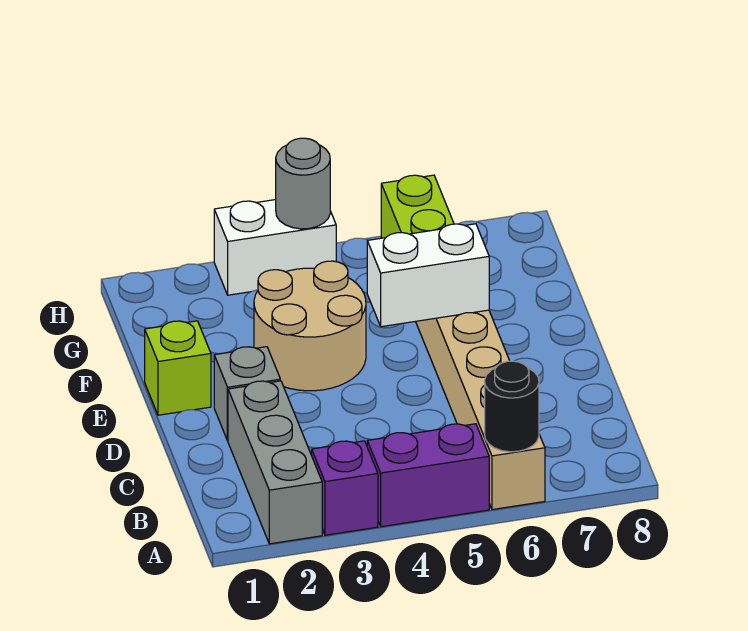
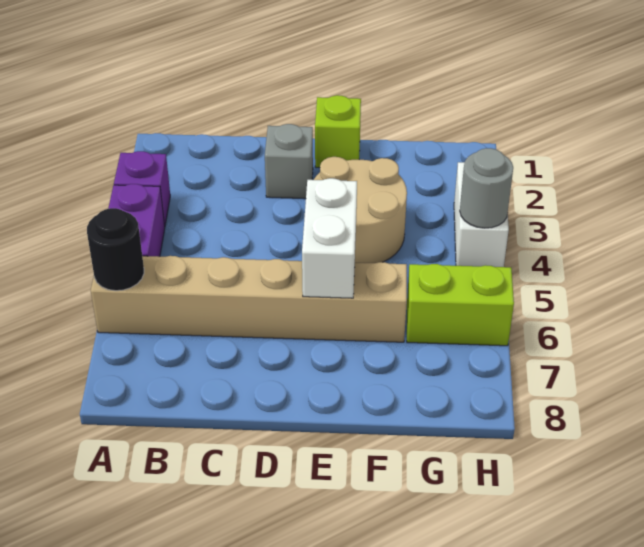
grey brick A2:C2 level 1 -> none

